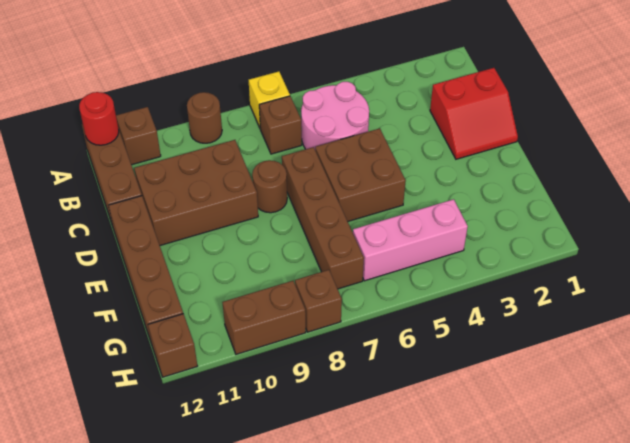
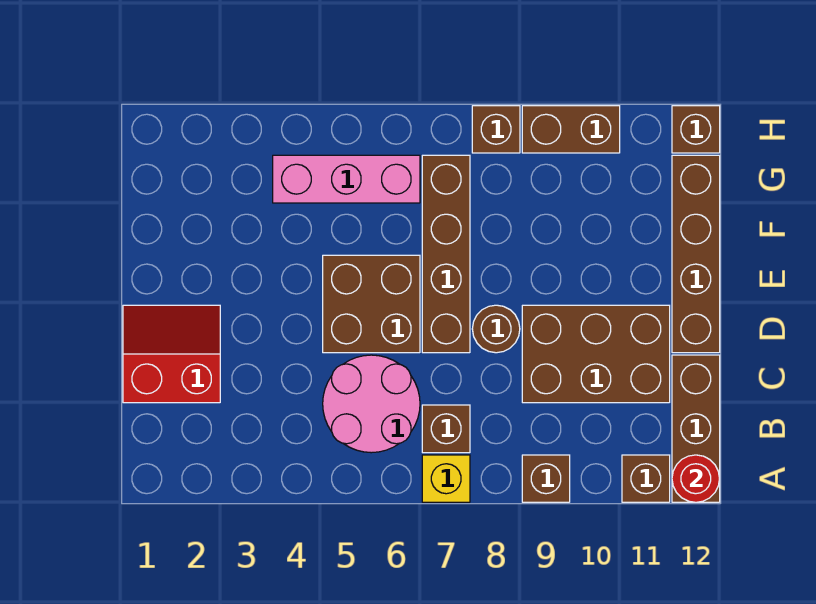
brown round brick A9 level 1 -> brown brick A9 level 1

